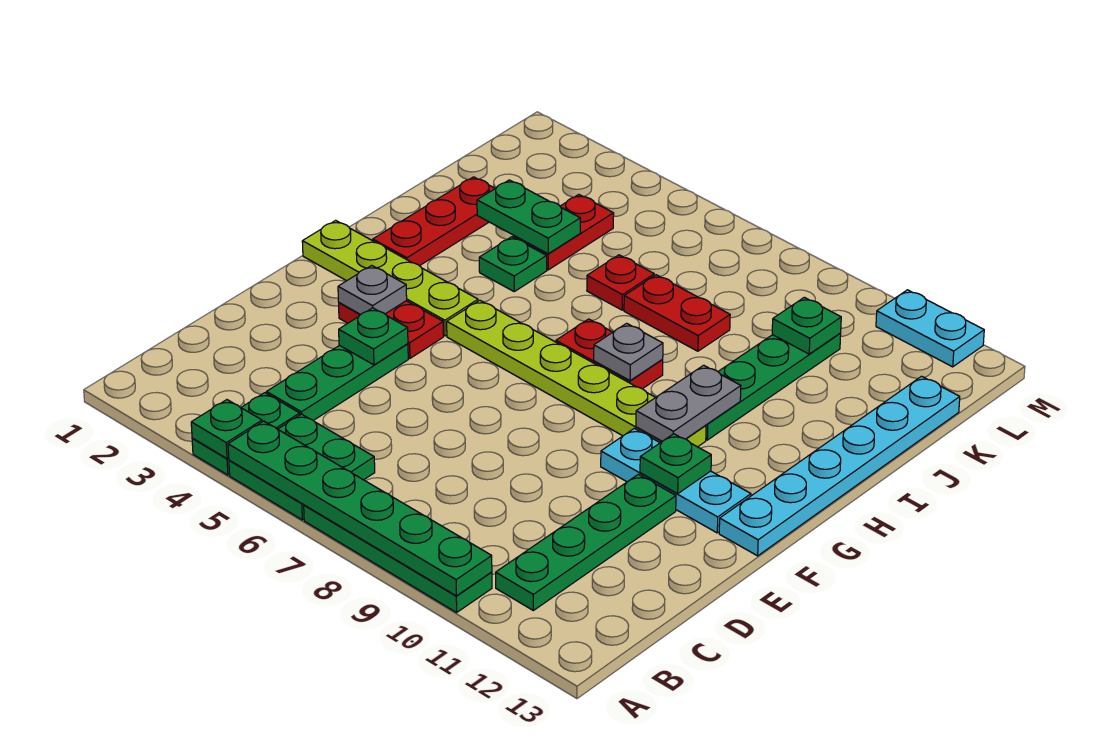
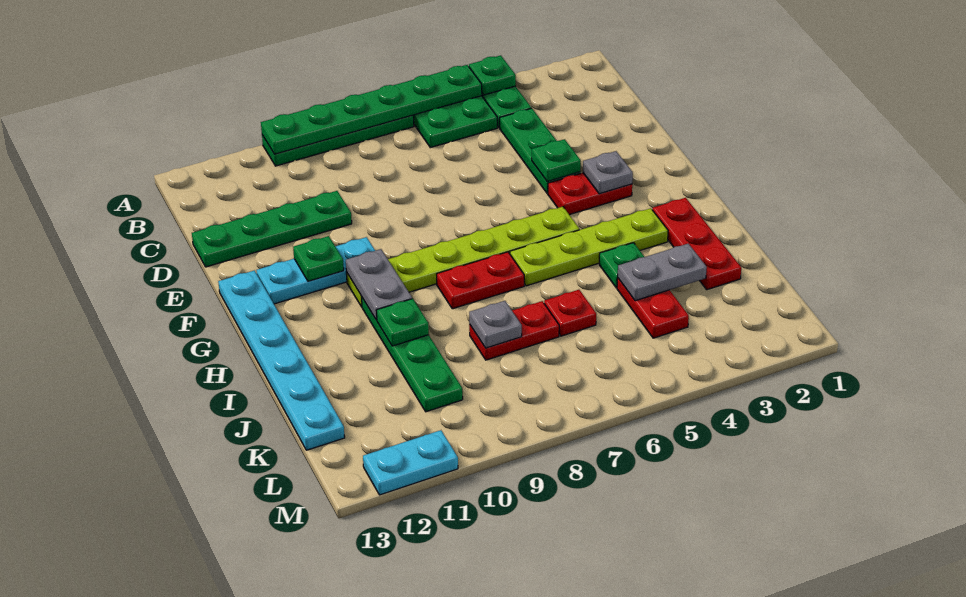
green plate B11:E11 level 1 -> green plate D10:D13 level 1
lime plate G1:G4 level 1 -> lime plate H3:H6 level 1
grey plate H8 level 2 -> grey plate J8 level 2
green plate J3:J4 level 2 -> grey plate J3:J4 level 2
green plate K10 level 2 -> green plate I10 level 2

